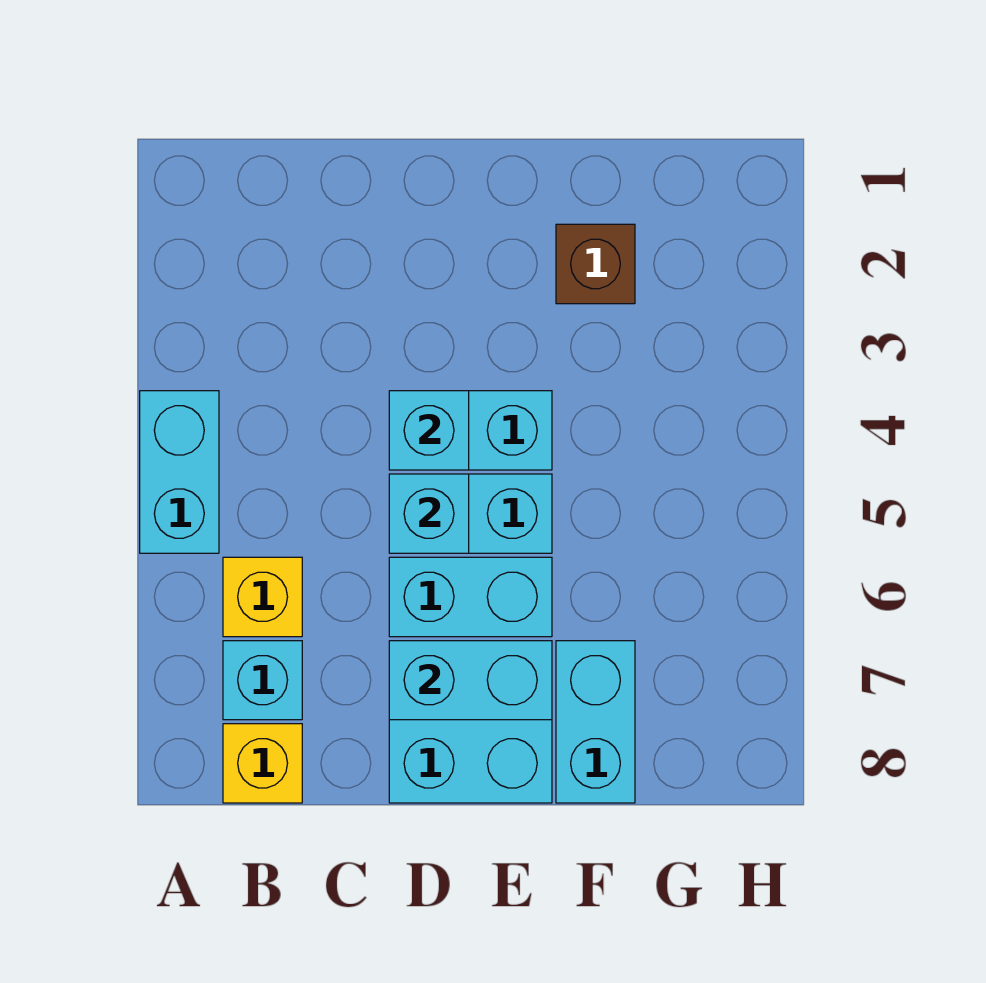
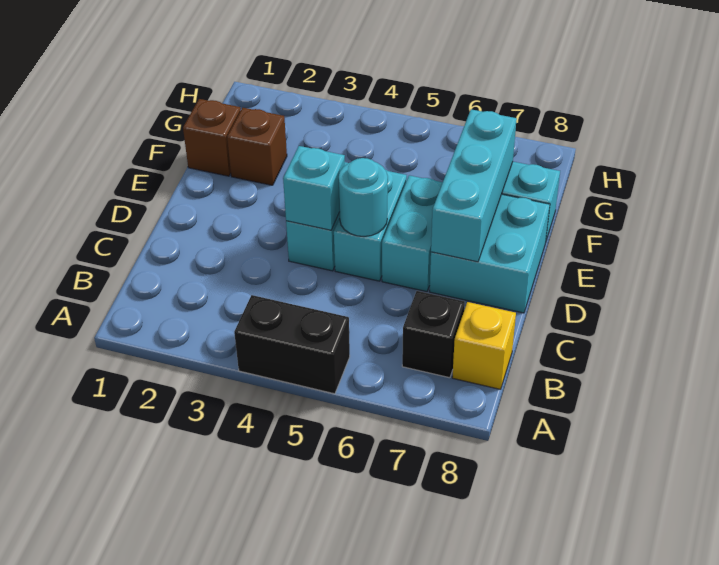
cyan brick A4:A5 level 1 -> black brick A4:A5 level 1
yellow brick B6 level 1 -> none
cyan brick B7 level 1 -> black brick B7 level 1
cyan brick D5 level 2 -> cyan round brick D5 level 2
cyan brick D7:E7 level 2 -> cyan brick D7:F7 level 2
none -> brown brick F1 level 1

